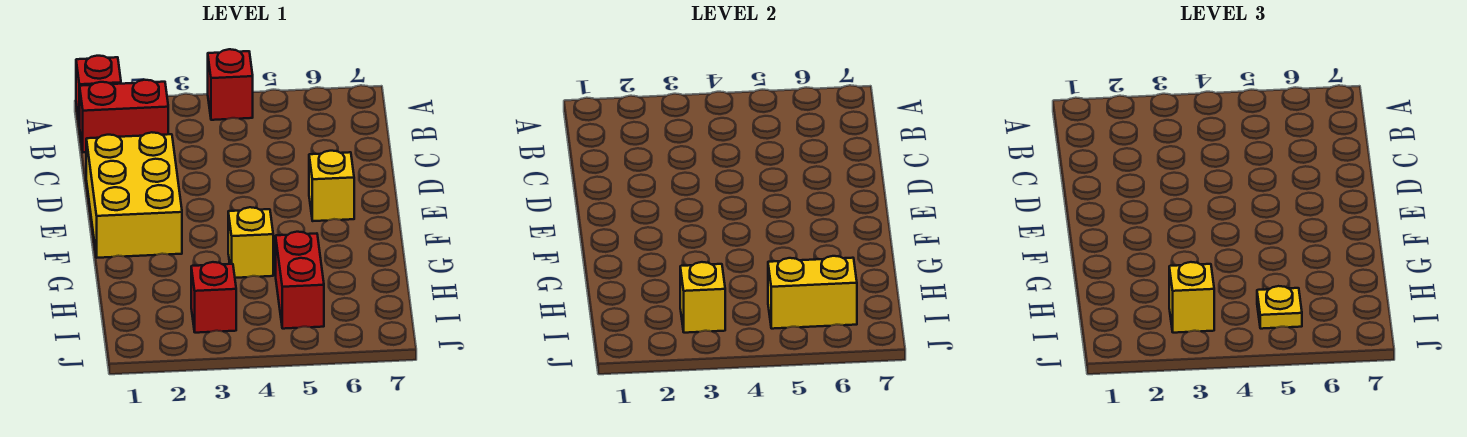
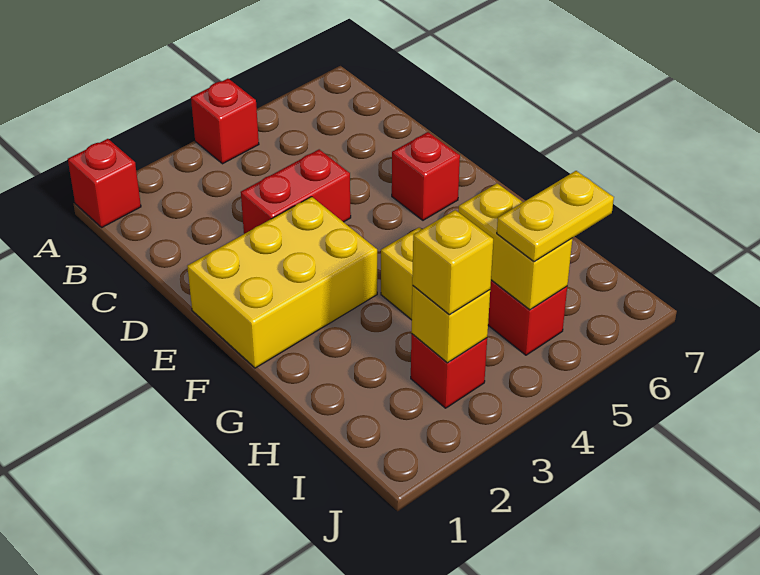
red brick B1:B2 level 1 -> red brick D3:D4 level 1
yellow brick D1:F2 level 1 -> yellow brick E1:F3 level 1
yellow brick E6 level 1 -> red brick E6 level 1
yellow brick I5:I6 level 2 -> yellow brick H5:I5 level 2
yellow plate I5 level 3 -> yellow plate I5:I6 level 3

